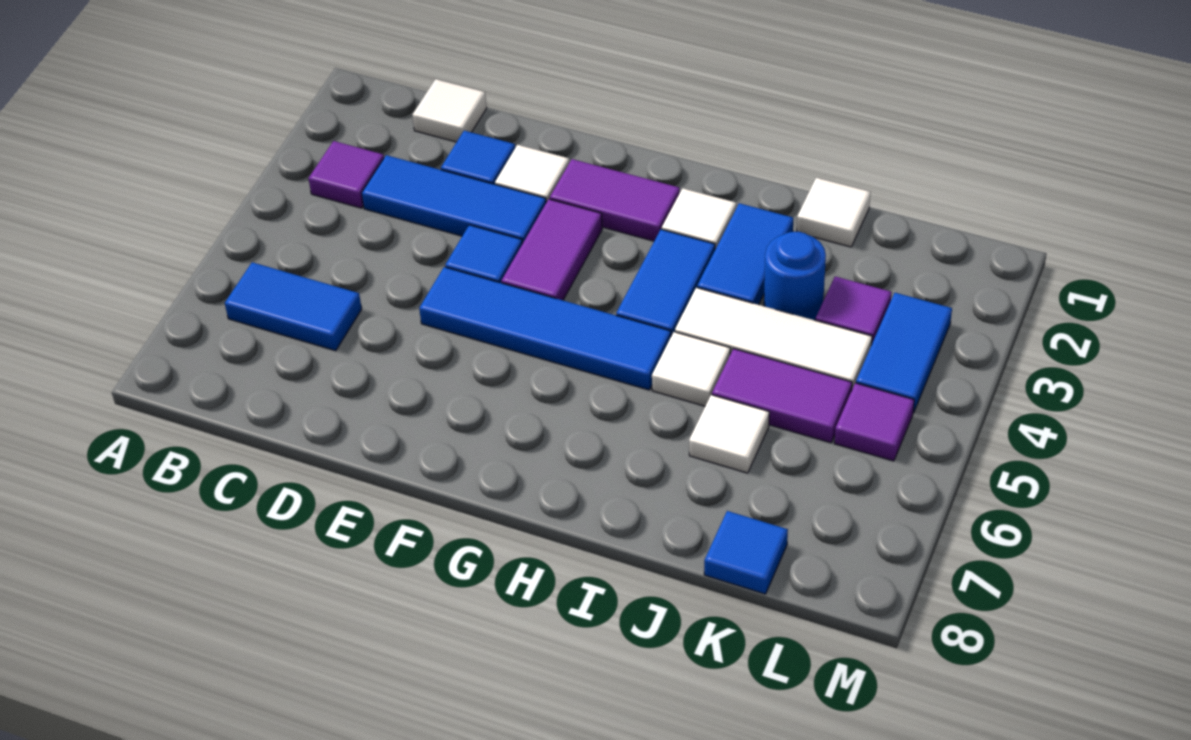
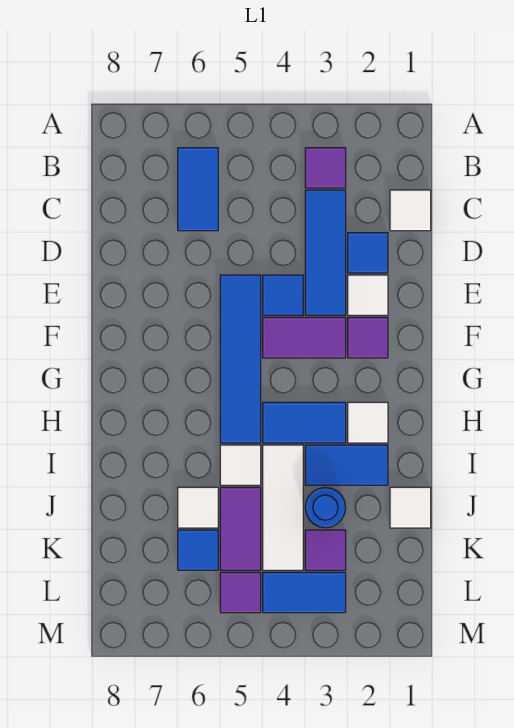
purple tile F2:G2 level 1 -> purple tile F2 level 1
blue tile K8 level 1 -> blue tile K6 level 1

